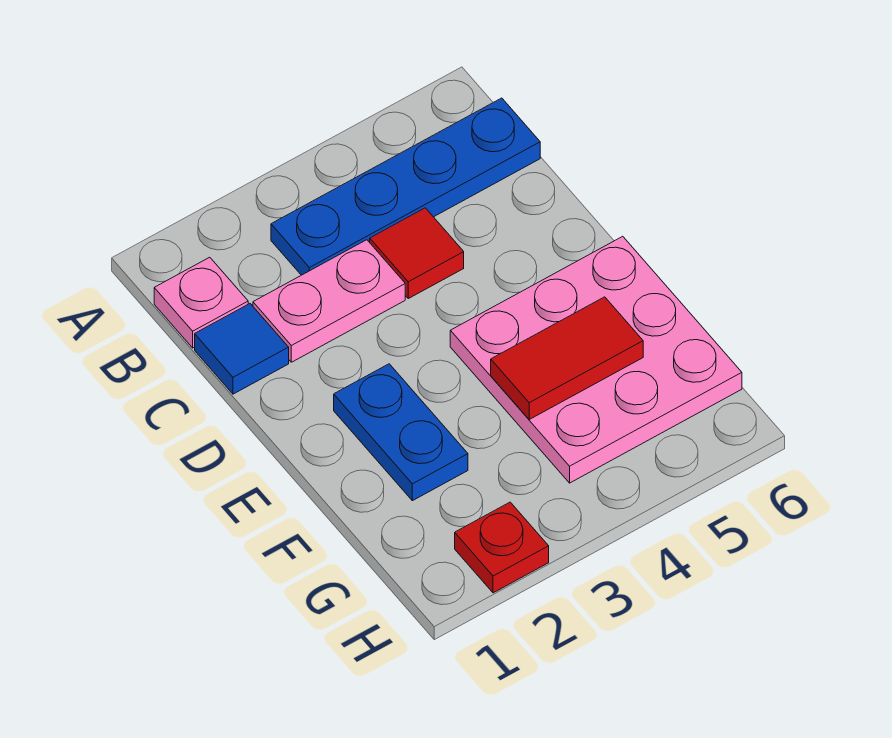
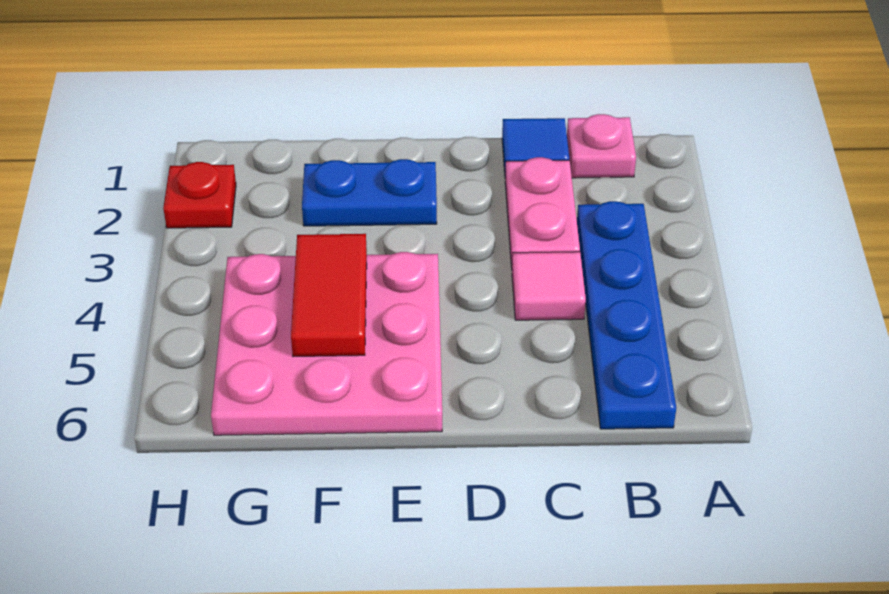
red tile C4 level 1 -> pink tile C4 level 1

